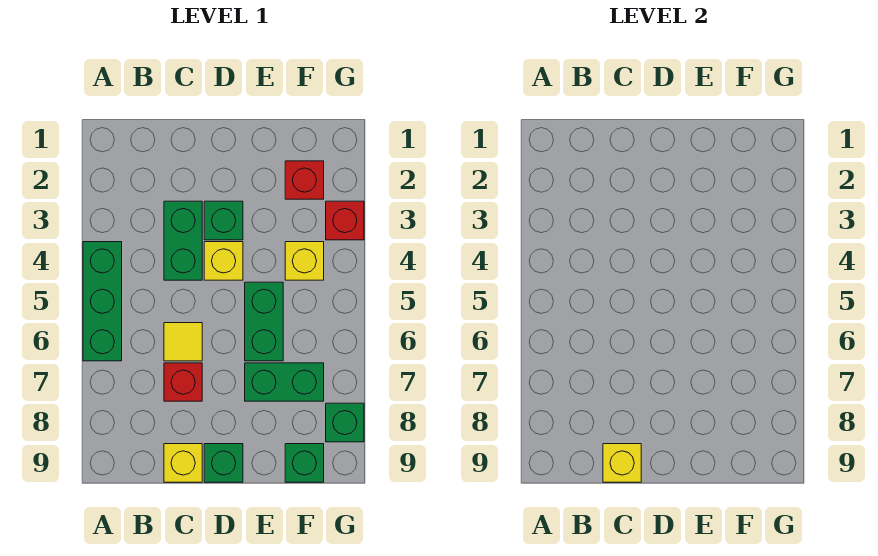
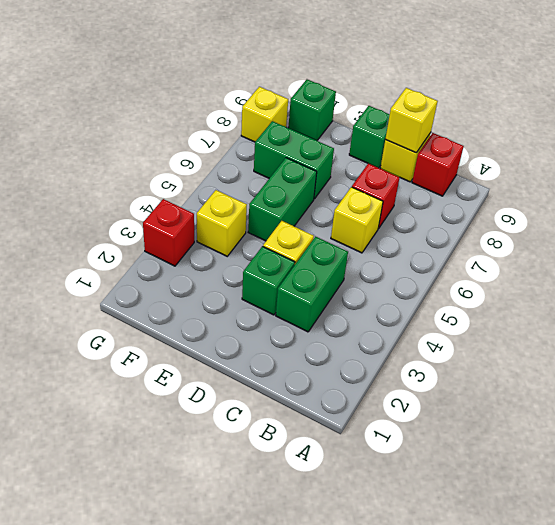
green brick A4:A6 level 1 -> none
yellow tile C6 level 1 -> yellow brick C6 level 1
red brick F2 level 1 -> red brick B9 level 1
green brick G8 level 1 -> yellow brick G8 level 1

